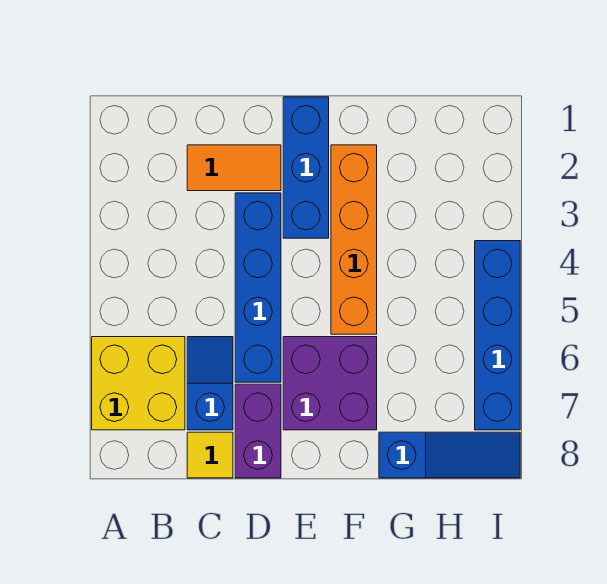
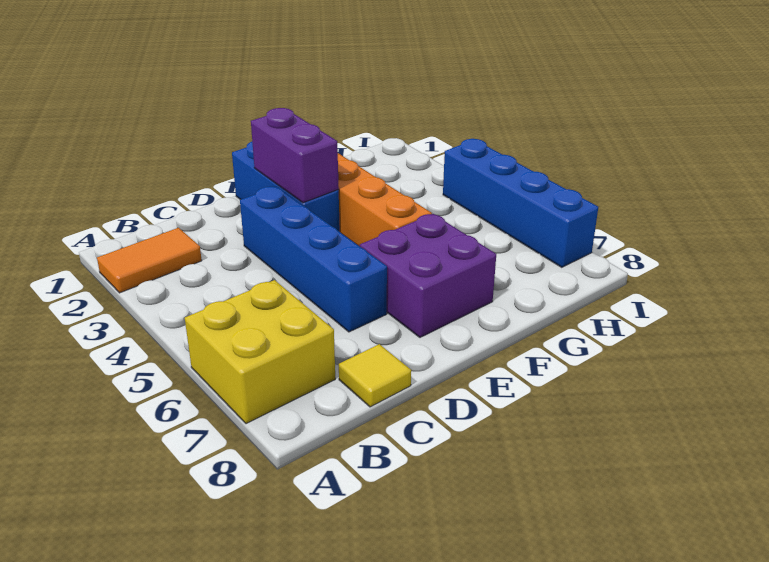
orange tile C2:D2 level 1 -> orange tile A2:B2 level 1
blue slope C6:C7 level 1 top 7 -> none
purple brick D7:D8 level 1 -> purple brick E2:E3 level 2
blue slope G8:I8 level 1 top G -> none

